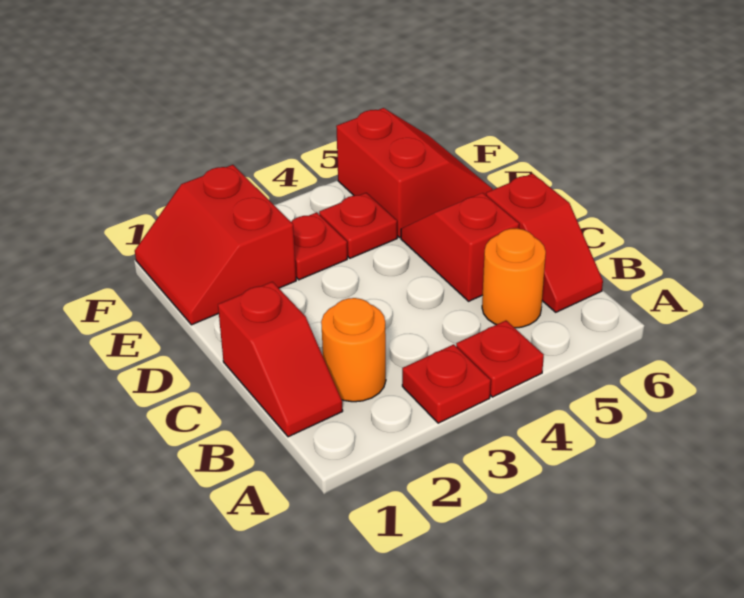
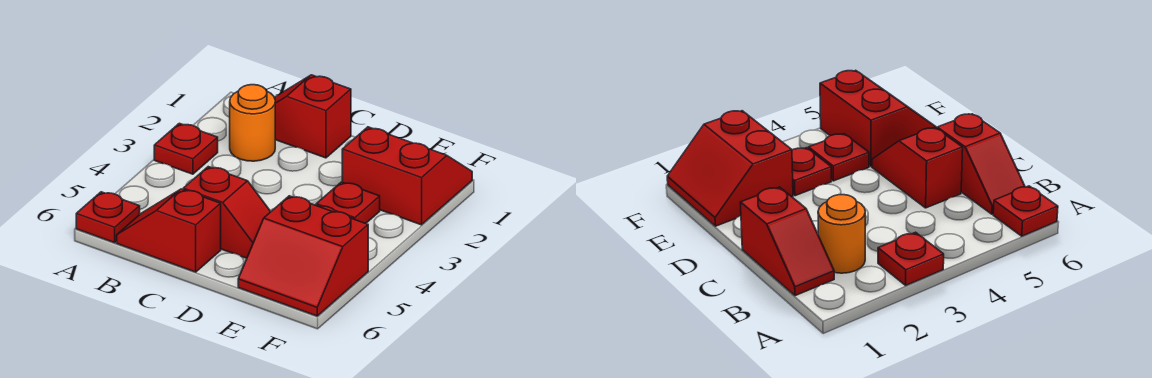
red plate A4 level 1 -> red plate A6 level 1
orange round brick B5 level 1 -> none

